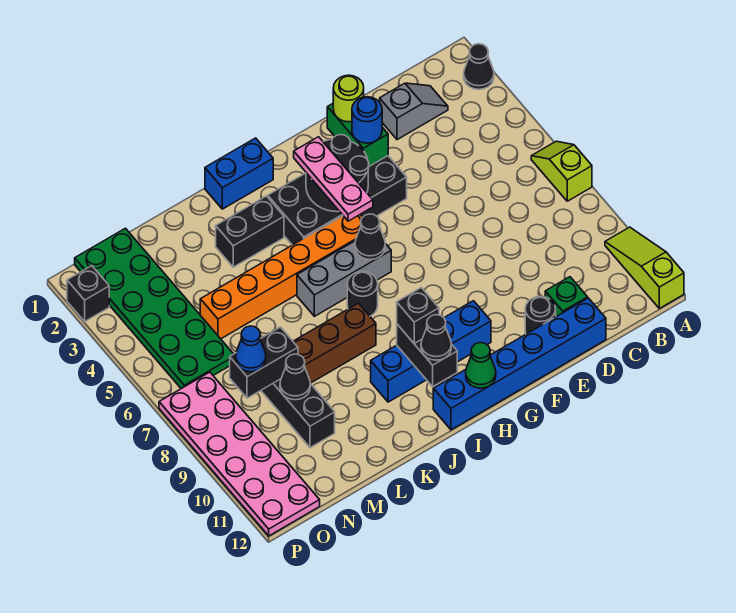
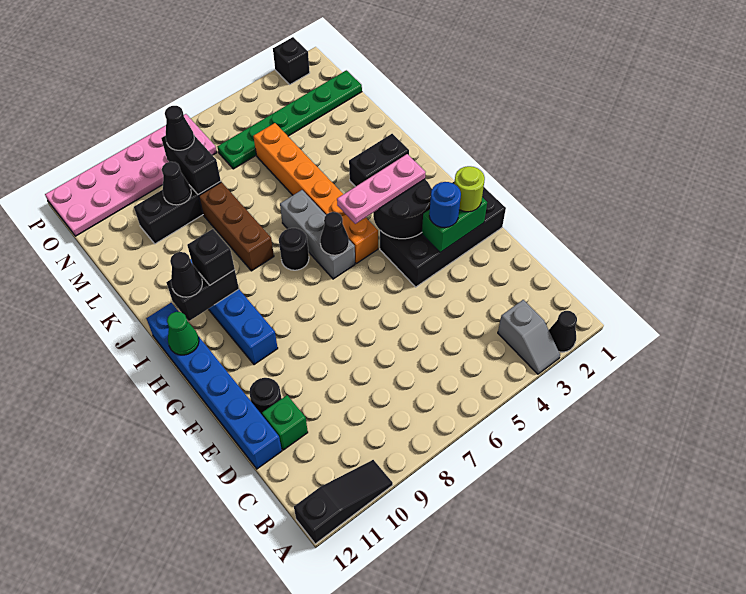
lime slope A6:A7 level 1 top 7 -> none
lime slope A10:A12 level 1 top 12 -> black slope A10:A12 level 1 top 12
grey slope C2:D2 level 1 top D -> grey slope A3:B3 level 1 top B
black brick F3:I4 level 1 -> black brick F1:G4 level 1
blue brick I1:J1 level 1 -> none
black brick J3:K3 level 1 -> black brick J2:J3 level 1
green plate N1:O6 level 1 -> green plate N1:N6 level 1
blue cone N8 level 3 -> black cone N8 level 3

